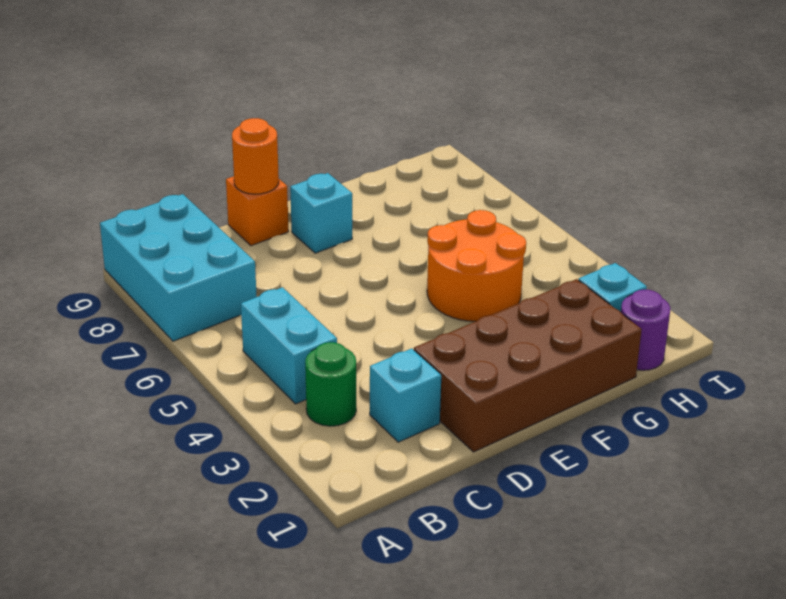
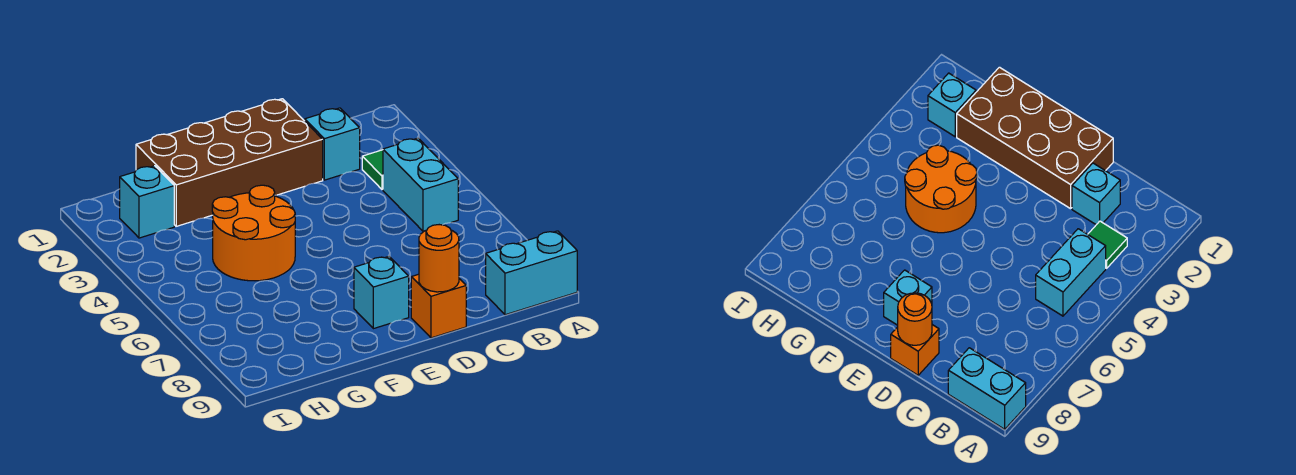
cyan brick A7:B9 level 1 -> cyan brick A9:B9 level 1
green round brick B3 level 1 -> green tile B3 level 1
purple round brick H1 level 1 -> none

